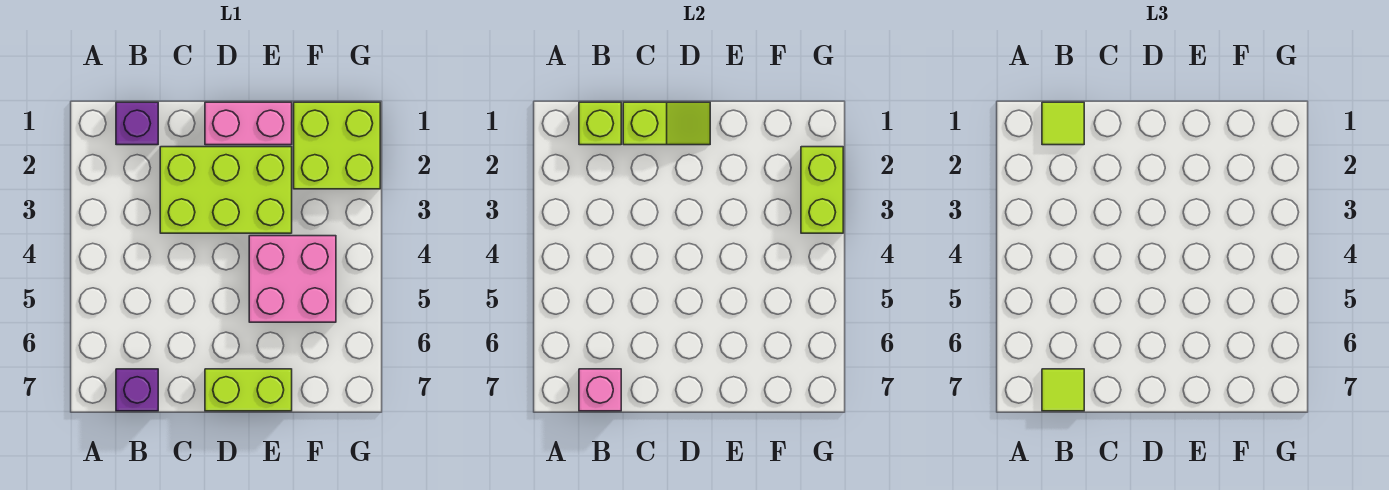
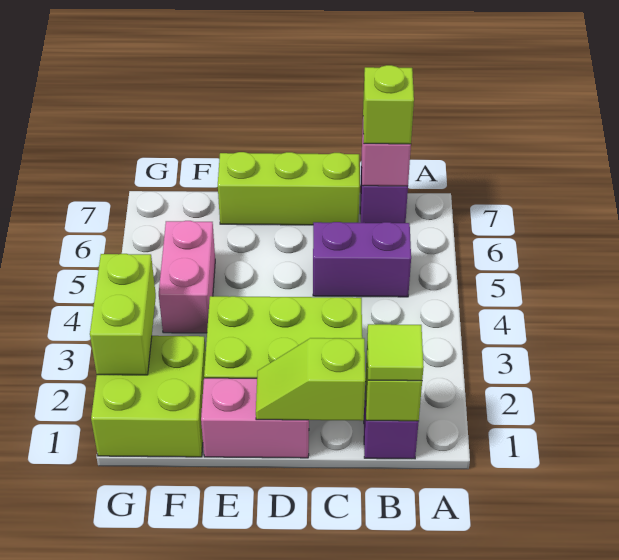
none -> purple brick B5:C5 level 1
lime tile B7 level 3 -> lime brick B7 level 3
lime brick D7:E7 level 1 -> lime brick C7:E7 level 1
pink brick E4:F5 level 1 -> pink brick F4:F5 level 1

